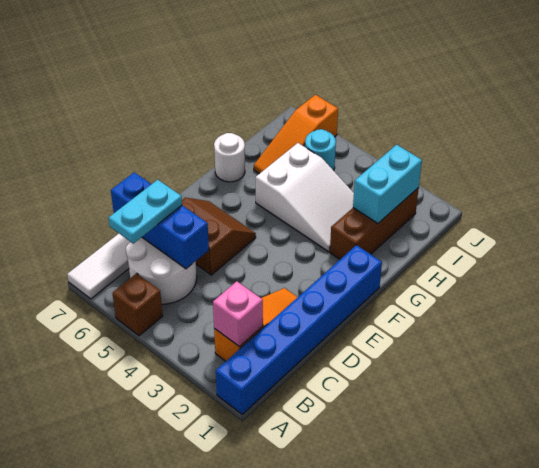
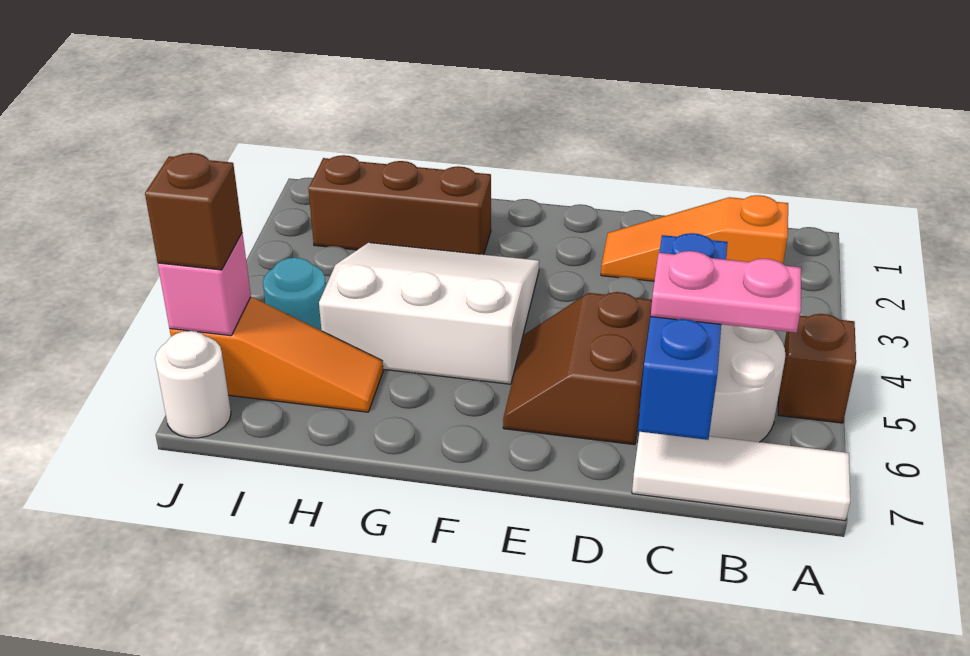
blue brick A1:F1 level 1 -> none
pink brick B2 level 2 -> pink brick J6 level 2
cyan plate B6:C6 level 3 -> pink plate B6:C6 level 3
white slope G3:H5 level 1 top 5 -> white slope F3:H5 level 1 top 5
white round brick G7 level 1 -> white round brick J7 level 1
cyan brick H2:I2 level 2 -> none
none -> brown brick J6 level 3

